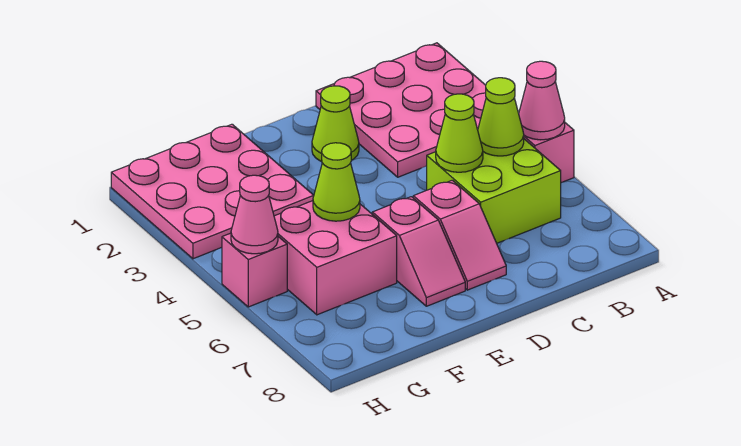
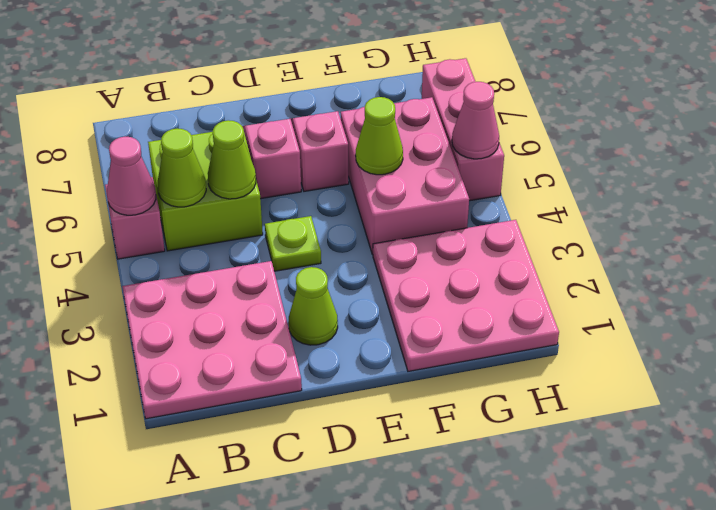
none -> lime plate D4 level 1
pink brick F5:G6 level 1 -> pink brick F4:G6 level 1
pink brick H5 level 1 -> pink brick H5:H7 level 1

